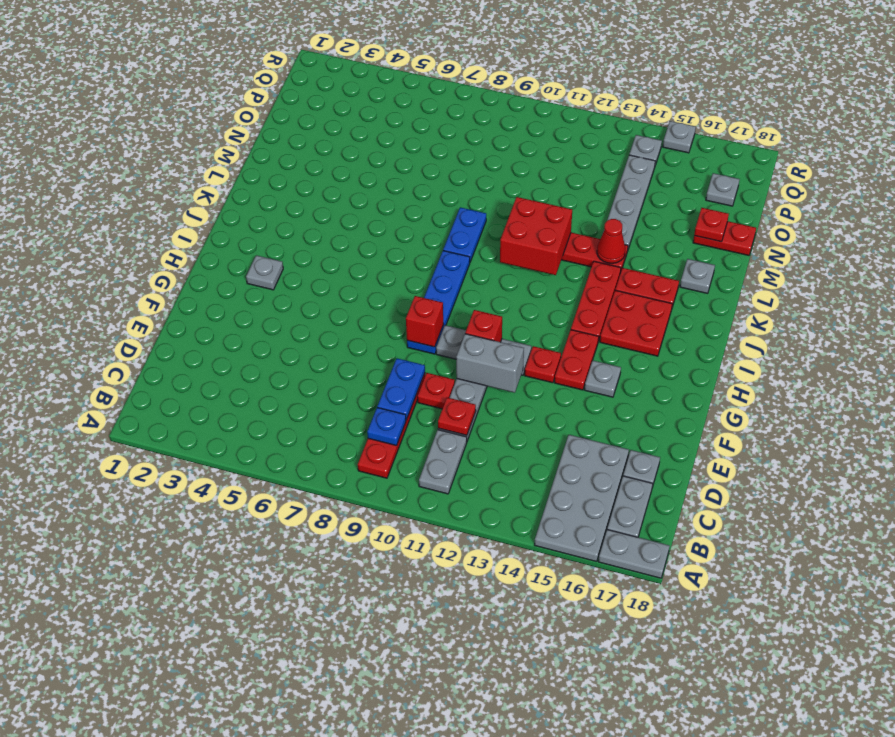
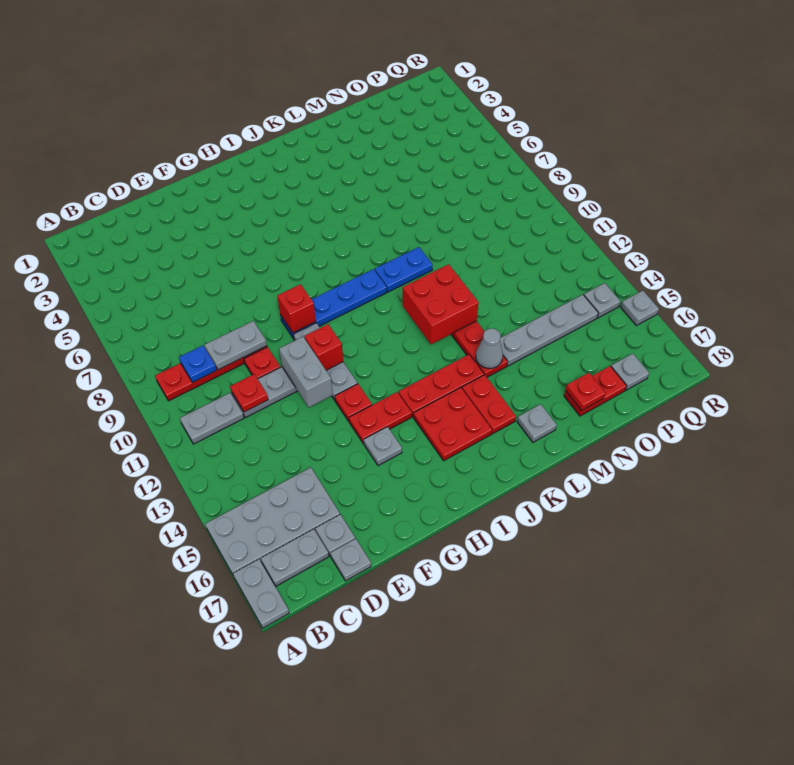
blue plate D9:E9 level 2 -> grey plate D9:E9 level 2
grey plate H3 level 1 -> grey plate D18 level 1
red cone L14 level 2 -> grey cone L14 level 2
red plate N17:N18 level 1 -> red plate N17:O17 level 1

